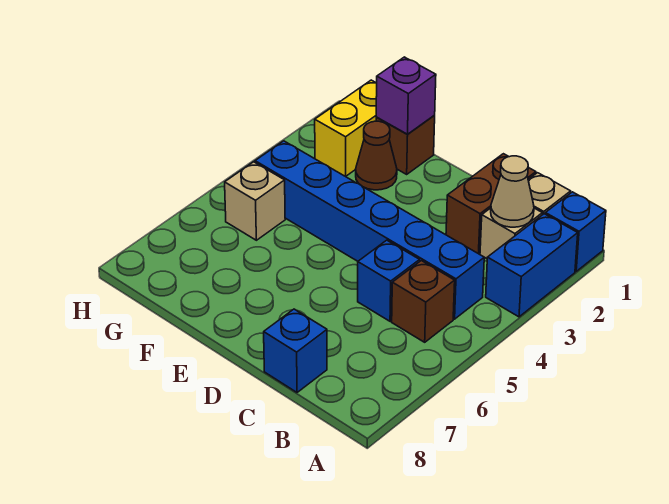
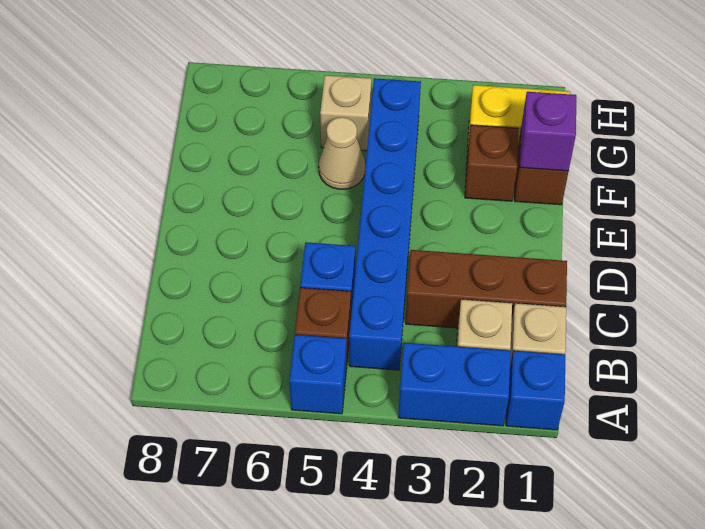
tan cone B2 level 2 -> tan cone F5 level 1
brown brick C1:C2 level 1 -> brown brick C1:C3 level 1
blue brick C8 level 1 -> blue brick A5 level 1
brown cone F2 level 1 -> brown brick F2 level 1

